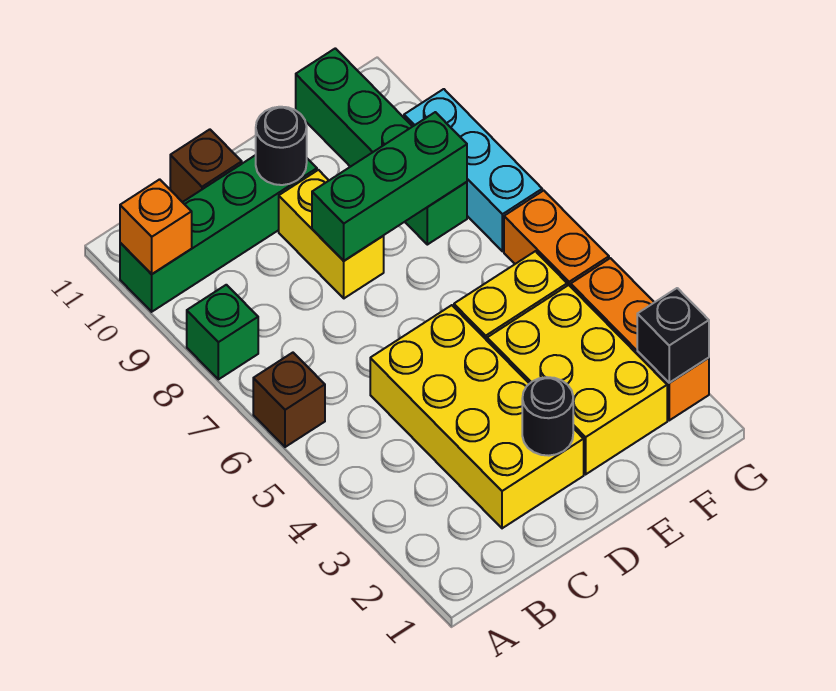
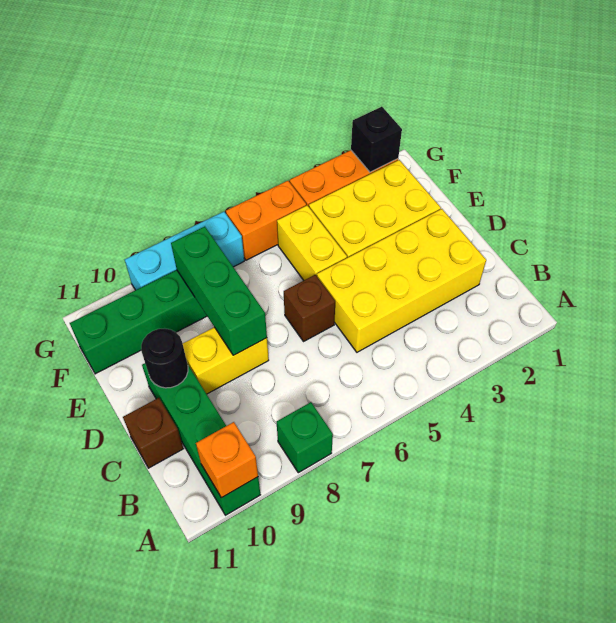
brown brick A6 level 1 -> brown brick D6 level 1
black round brick D2 level 2 -> none

